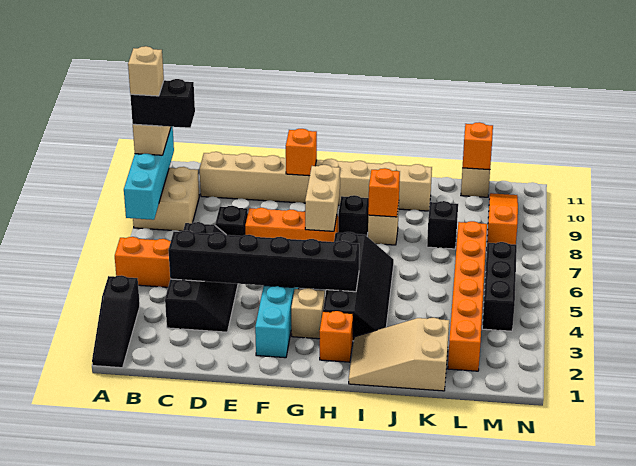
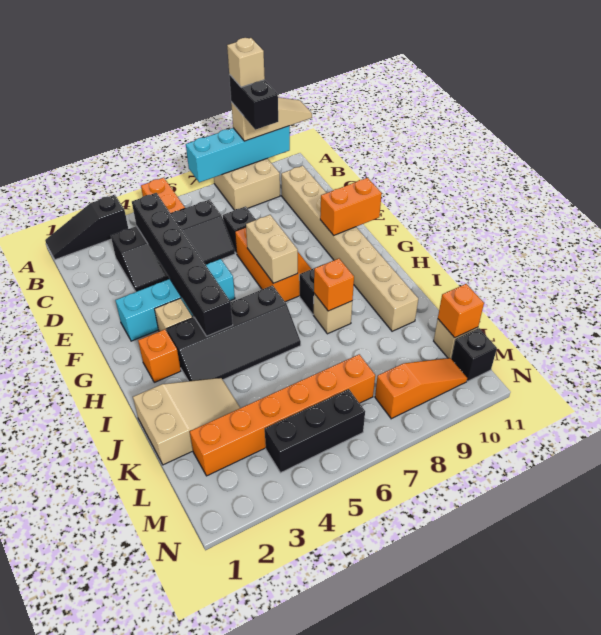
orange brick F10 level 2 -> orange brick F10:F11 level 2
tan brick G7:G8 level 2 -> tan brick F7:G7 level 2
tan slope I1:K2 level 1 top K -> tan slope J1:K3 level 1 top 1
black brick K8 level 1 -> black brick M11 level 1

